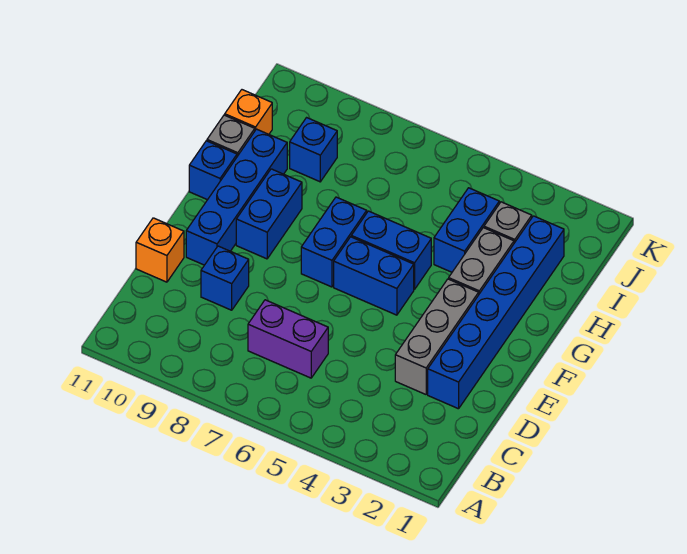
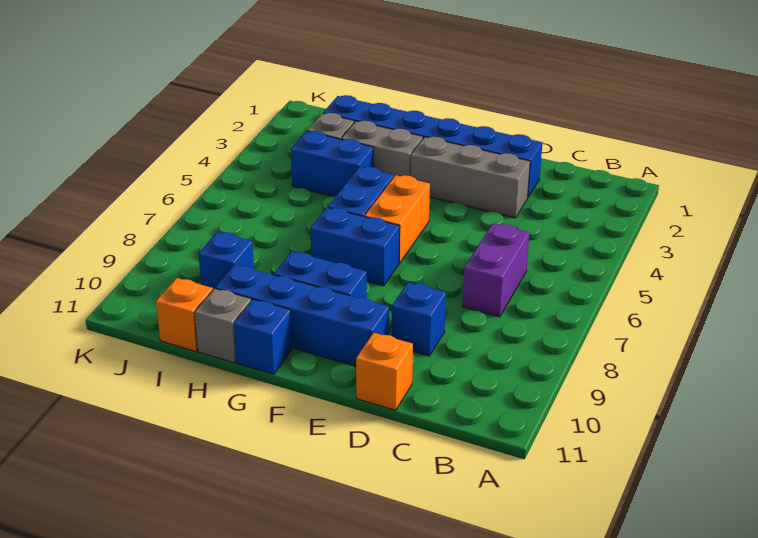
blue brick F5:F6 level 1 -> orange brick F5:F6 level 1

